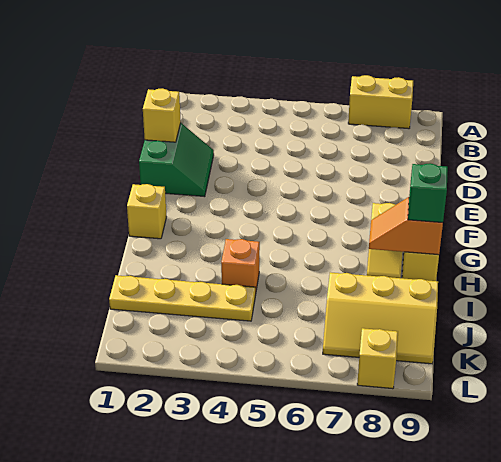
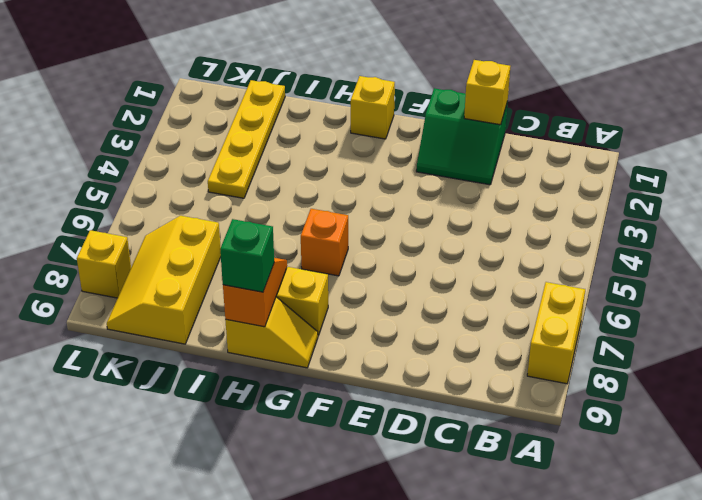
orange brick I4 level 1 -> orange brick G6 level 1

